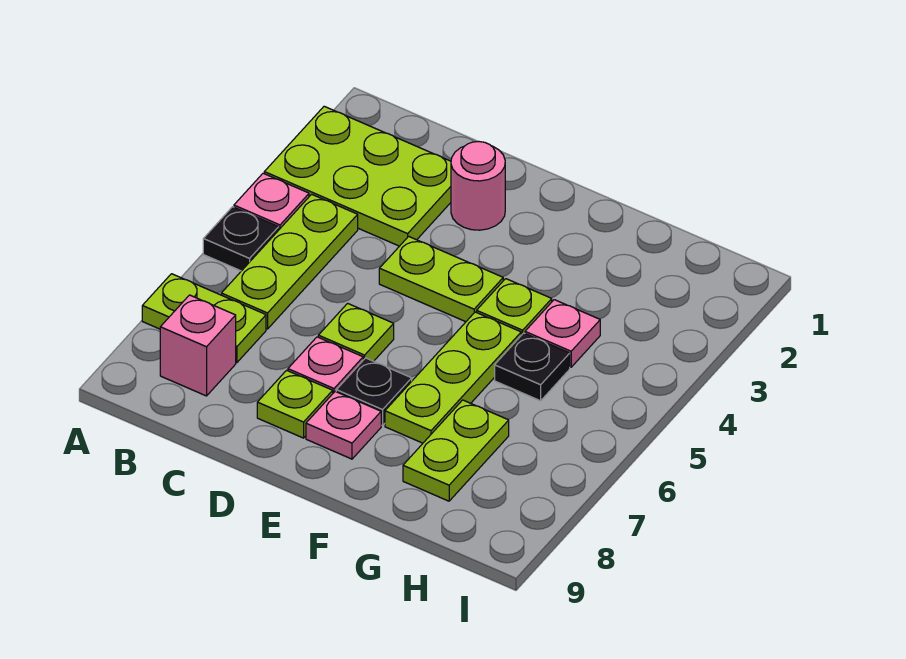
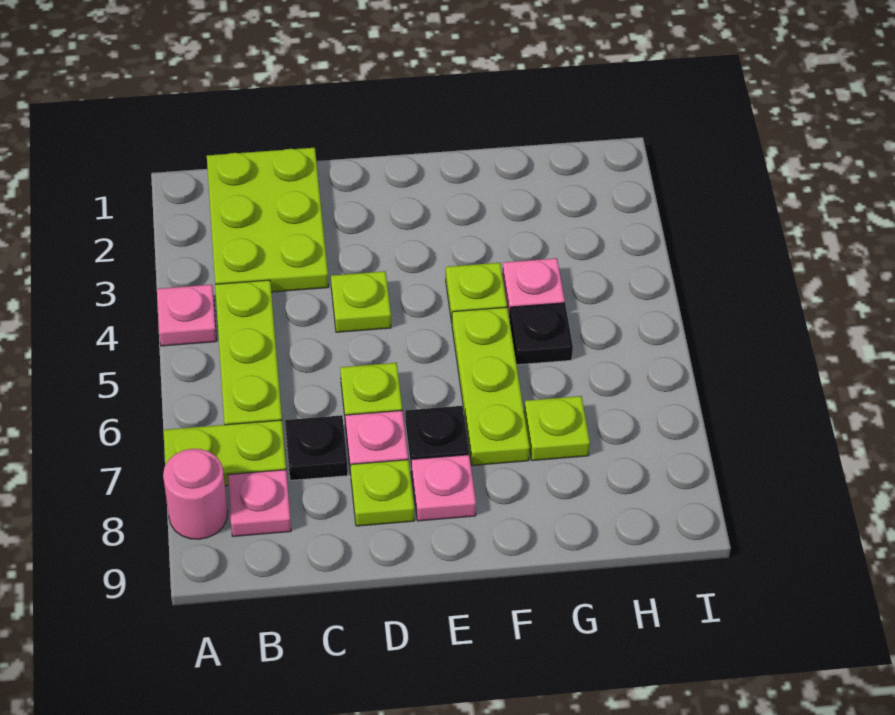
lime plate A2:C3 level 1 -> lime plate B1:C3 level 1
black plate A5 level 1 -> black plate C7 level 1
pink brick B8 level 1 -> pink plate B8 level 1
pink round brick D2 level 1 -> pink round brick A8 level 1
lime plate D4:E4 level 1 -> lime plate D4 level 1
lime plate G7:G8 level 1 -> lime plate G7 level 1

